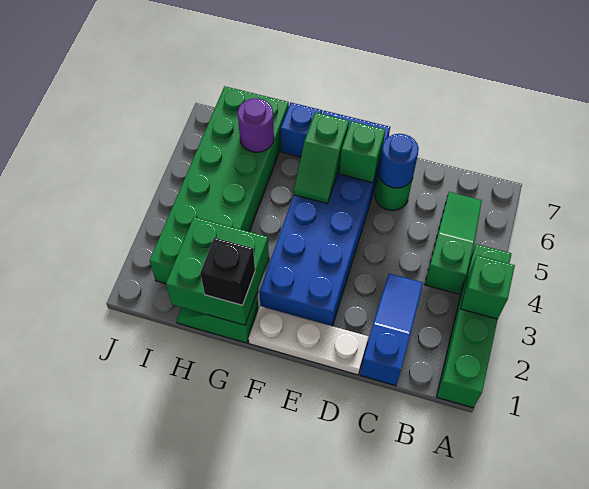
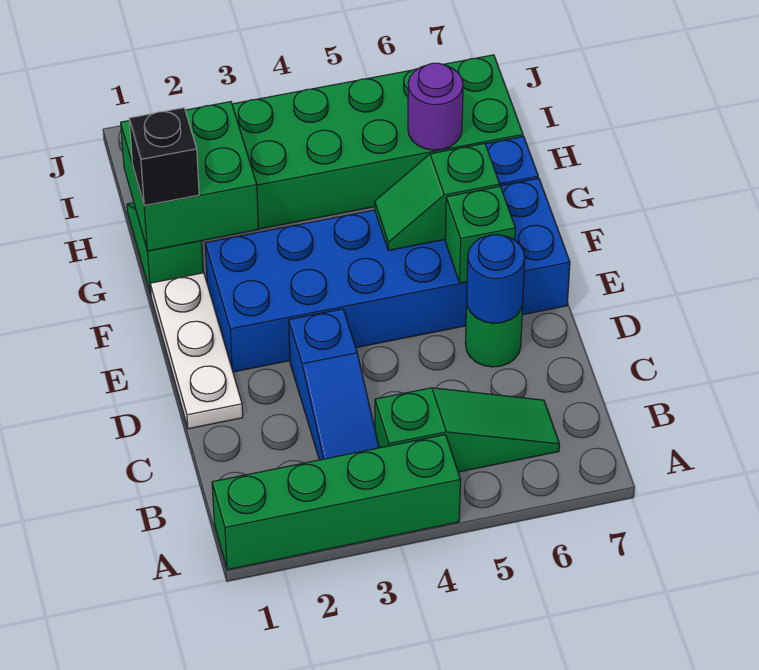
green brick A3 level 2 -> none
blue slope C1:C3 level 1 top 1 -> blue slope B3:D3 level 1 top D

